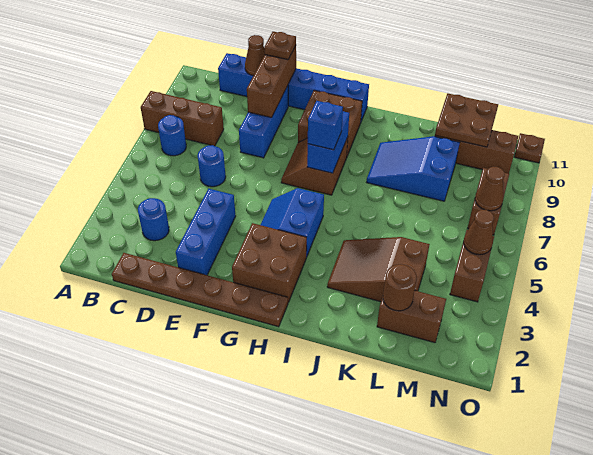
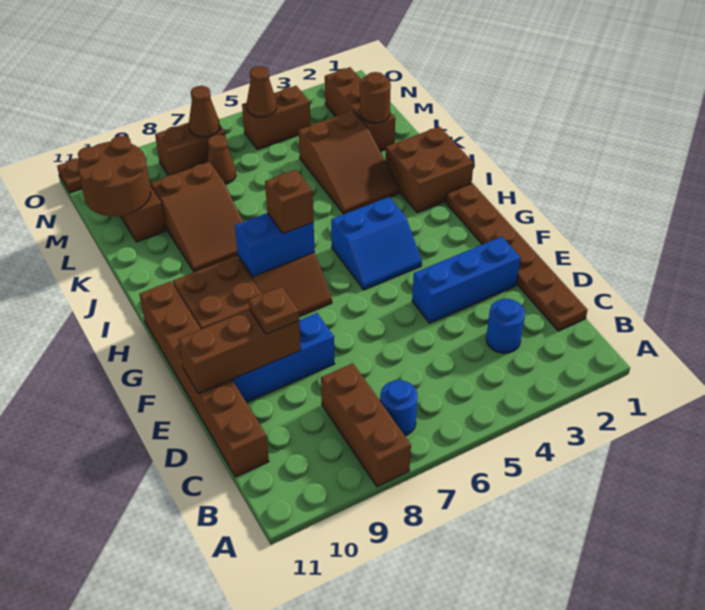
blue brick C11:H11 level 1 -> brown brick C11:H11 level 1
blue round brick D6 level 1 -> none
brown cone D11 level 2 -> brown cone M7 level 1
brown plate E11 level 3 -> brown plate E9 level 3
brown brick G2:H3 level 1 -> brown brick I1:J2 level 1
blue brick H7 level 3 -> brown brick H7 level 3
blue slope J8:L9 level 1 top L -> brown slope J8:L9 level 1 top L
brown brick L2:M2 level 1 -> brown brick L2:N2 level 1
brown plate L10:M11 level 2 -> brown round brick L10:M11 level 2

